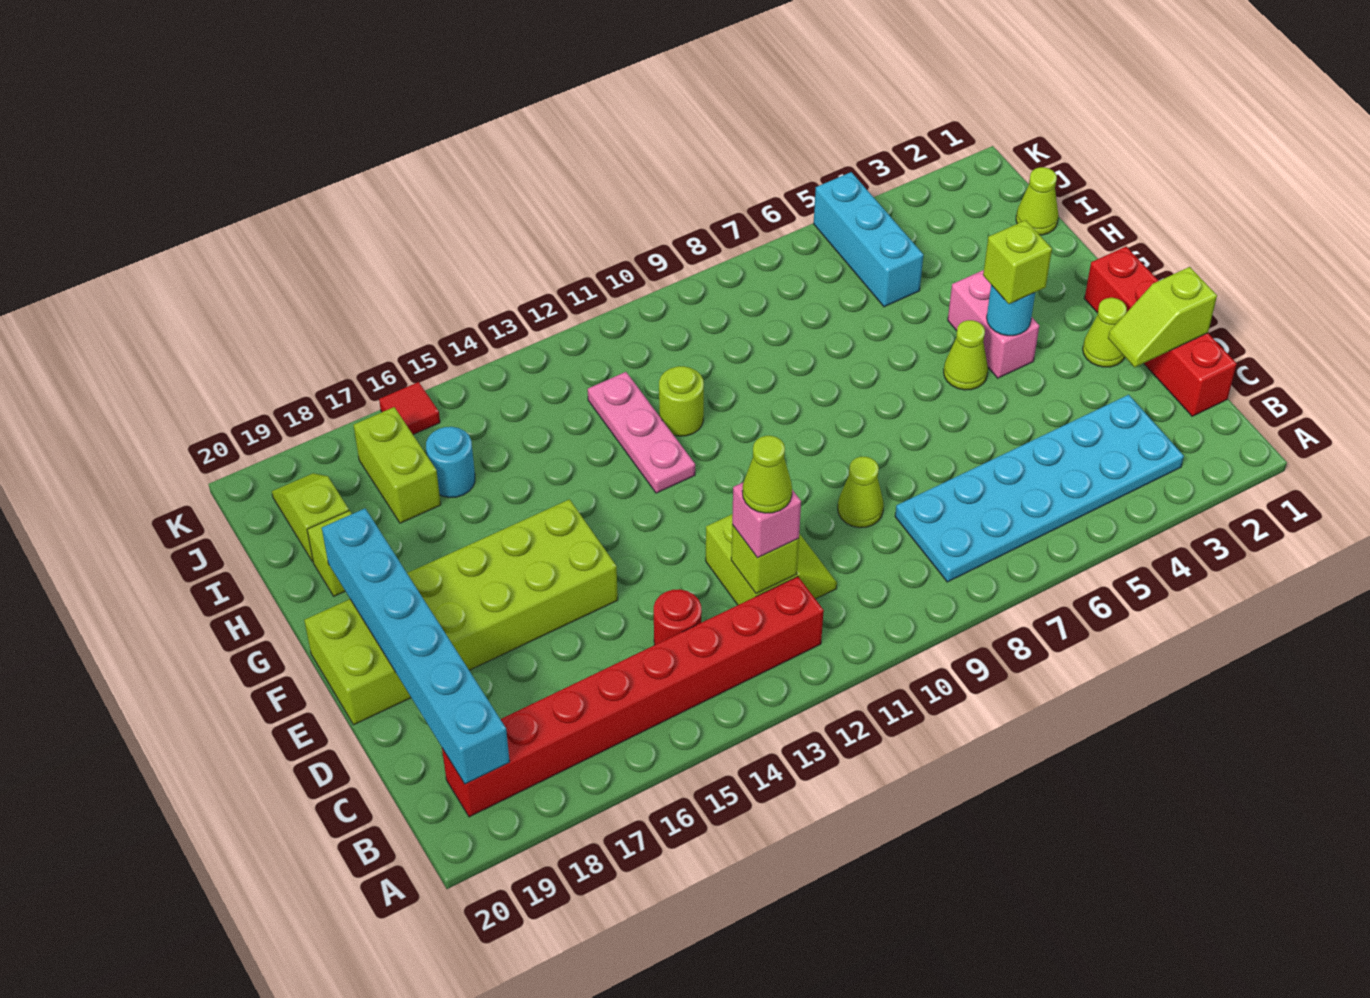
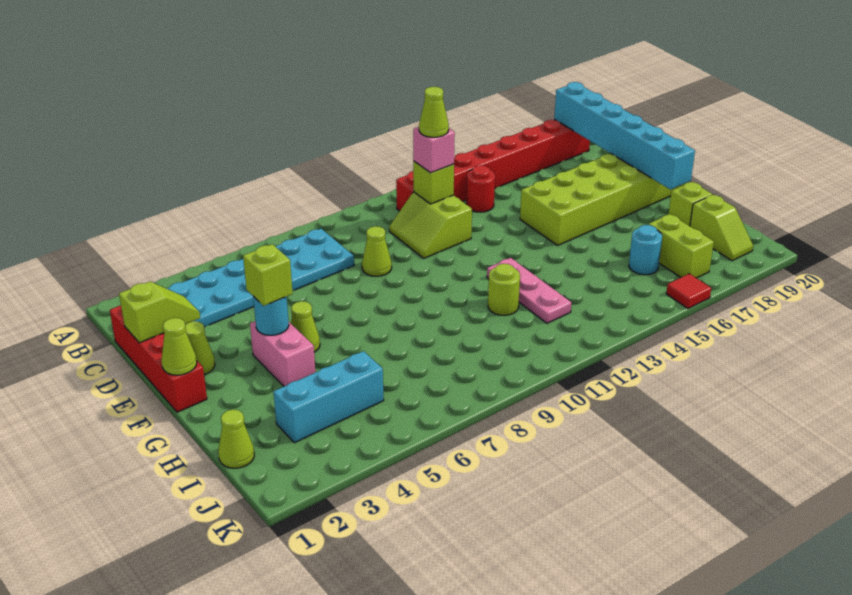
none -> lime cone F1 level 2
cyan brick I5:K5 level 1 -> cyan brick I3:I5 level 1

